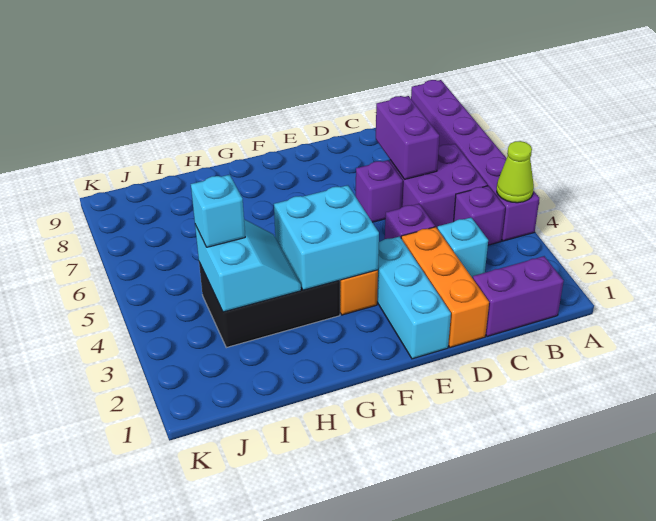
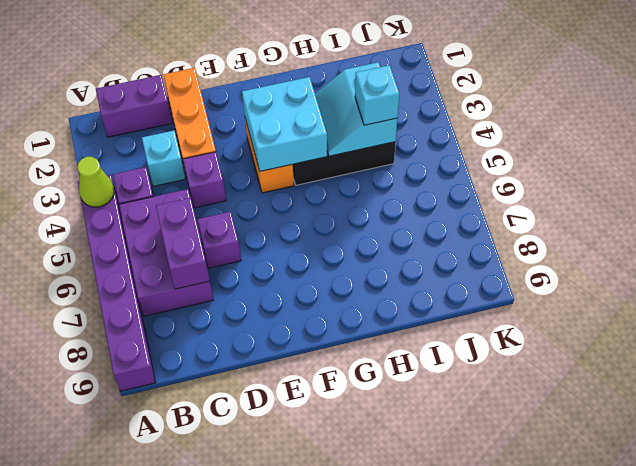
purple brick B5:C6 level 1 -> purple brick B5:C7 level 1
cyan brick E1:E3 level 1 -> none

